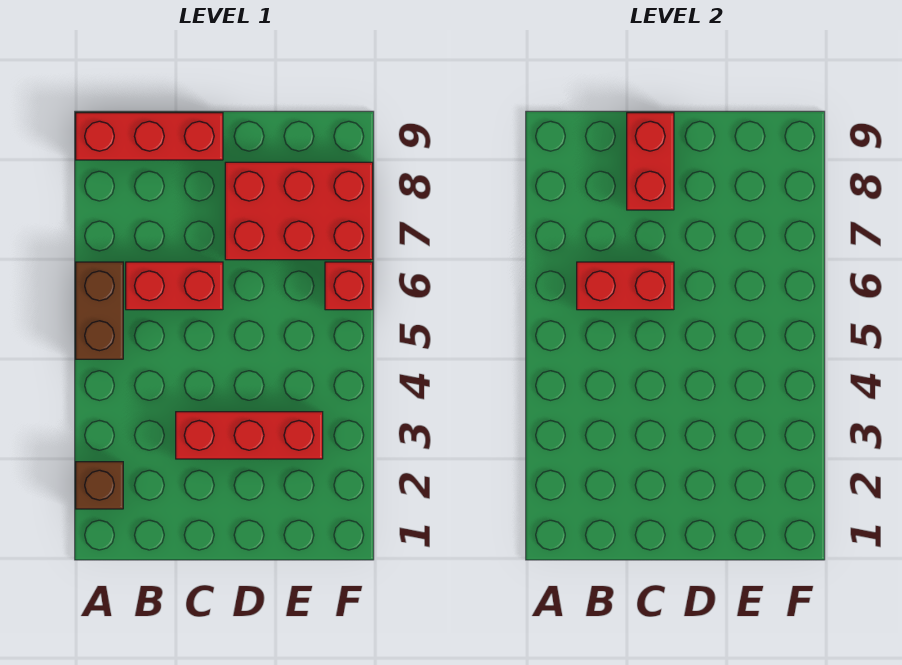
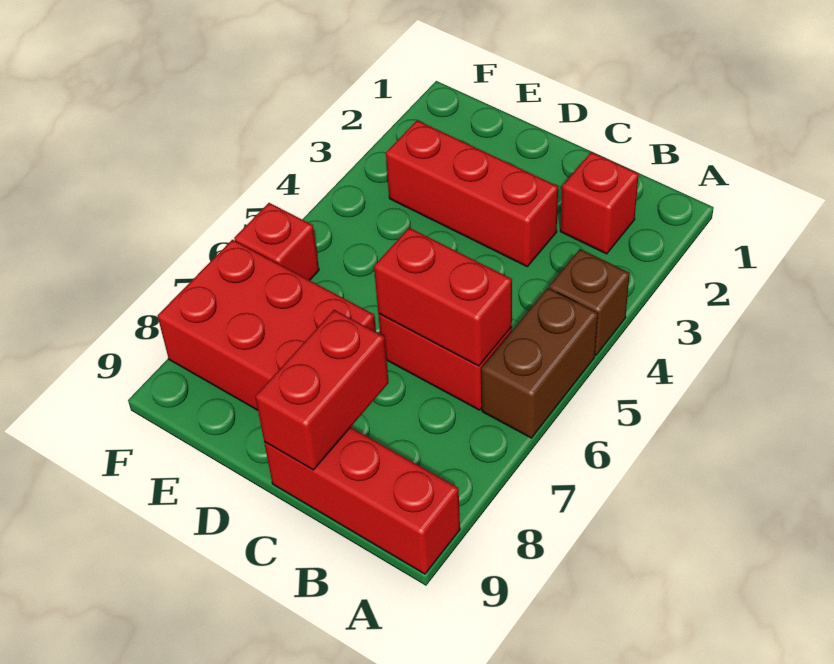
brown brick A2 level 1 -> brown brick A4 level 1
none -> red brick B2 level 1

